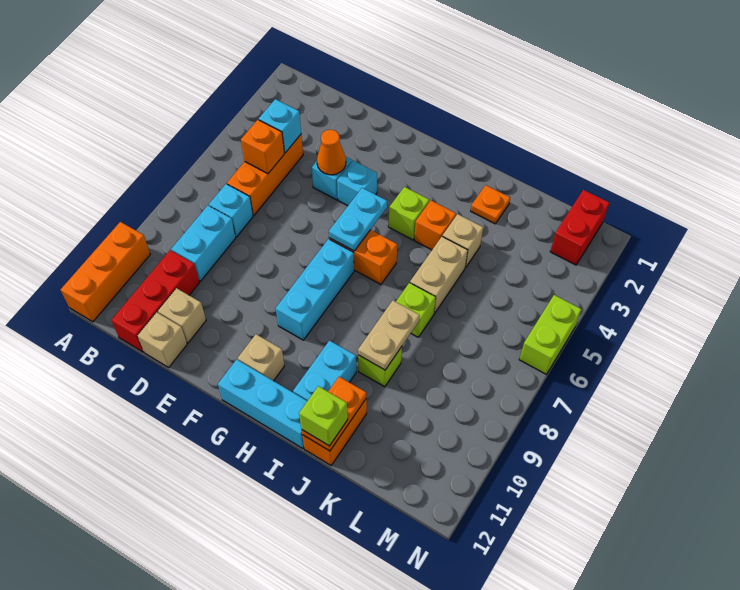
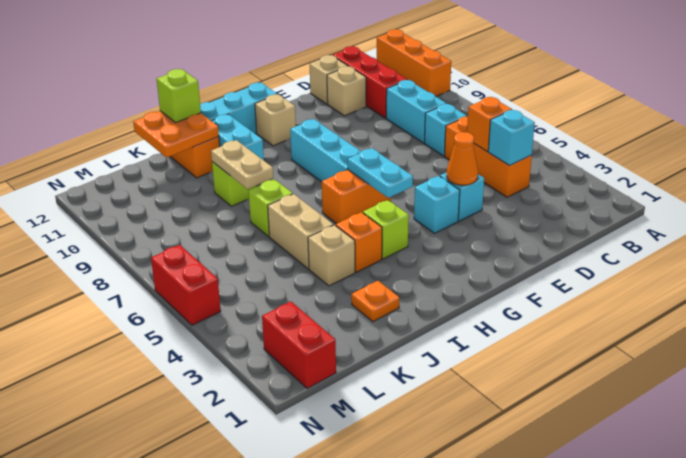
orange plate J11:J12 level 2 -> orange plate J11:K12 level 2
lime brick N5:N6 level 1 -> red brick N5:N6 level 1

